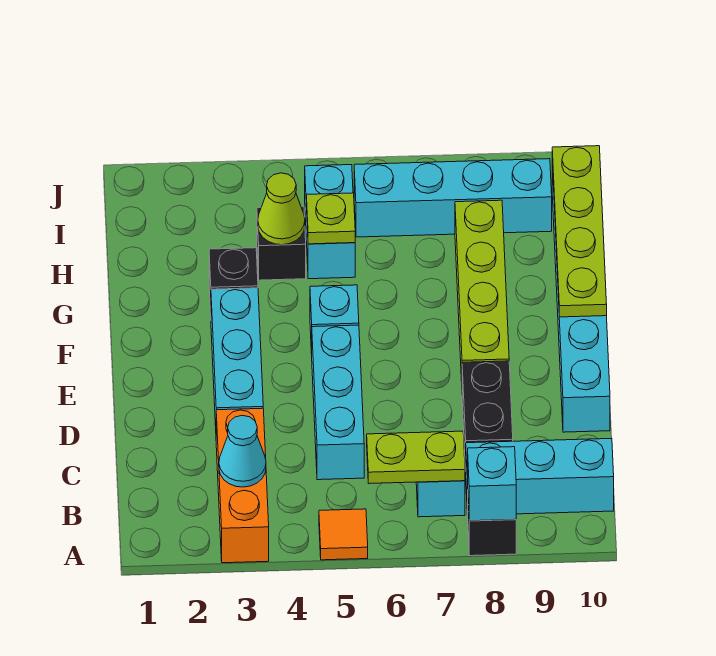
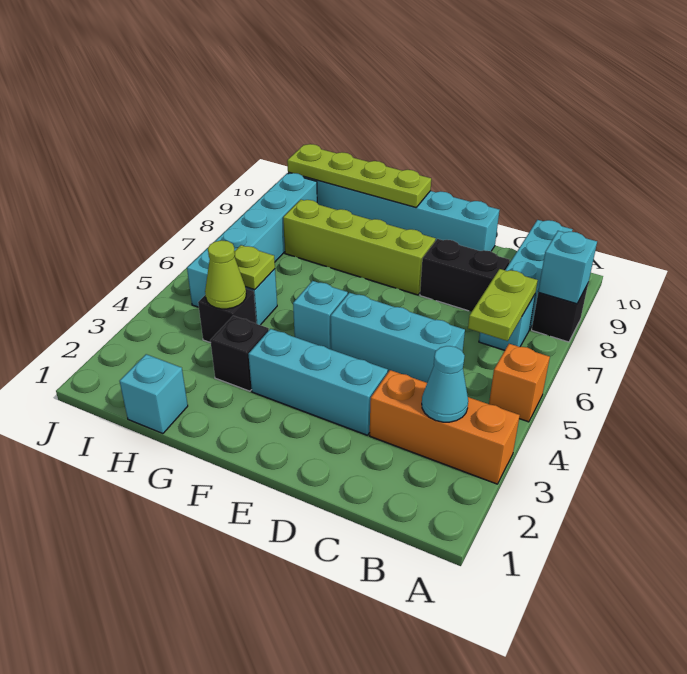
orange tile A5 level 1 -> orange brick A5 level 1
none -> cyan brick H1 level 1

